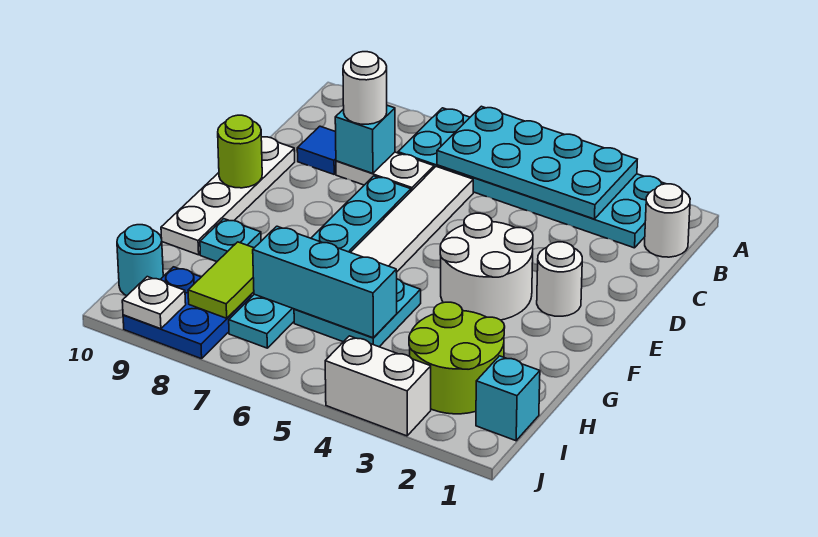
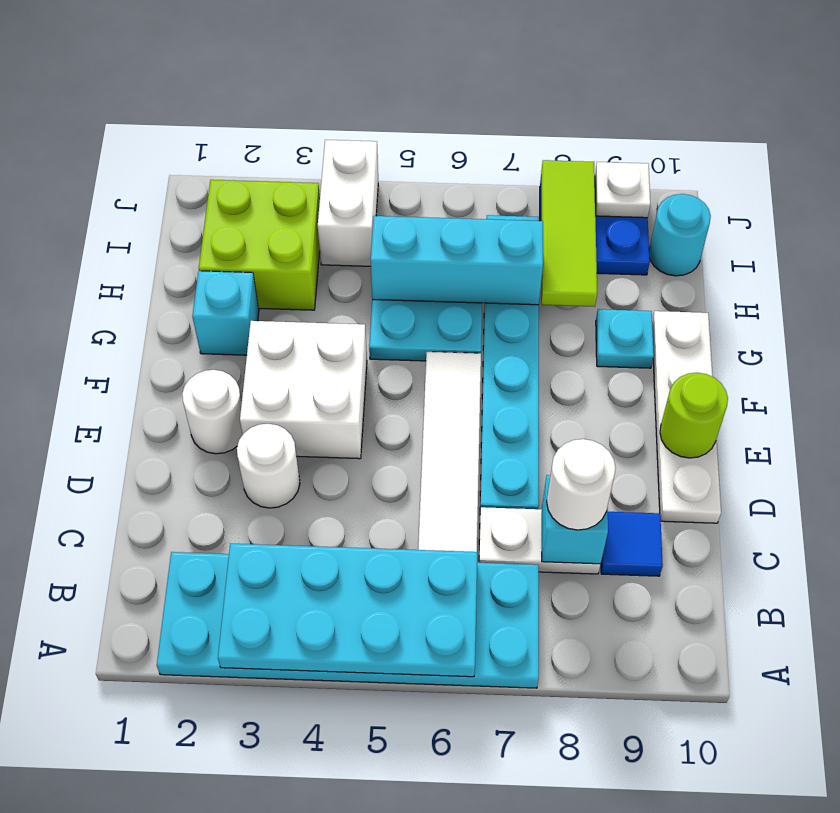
white round brick B1 level 1 -> white round brick D3 level 1
white round brick E3:F4 level 1 -> white brick E3:F4 level 1
lime round brick H2:I3 level 1 -> lime brick H2:I3 level 1
lime tile H8:I8 level 2 -> lime tile H8:J8 level 2
cyan brick I1 level 1 -> cyan brick G2 level 1
white brick J3:J4 level 1 -> white brick I4:J4 level 1

